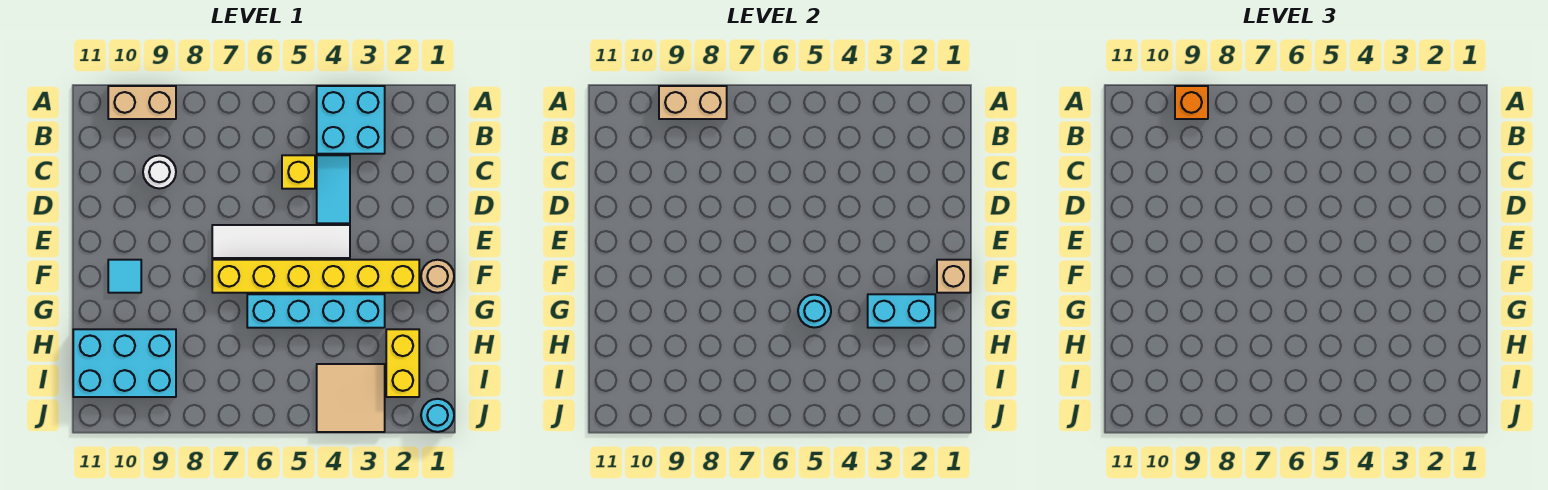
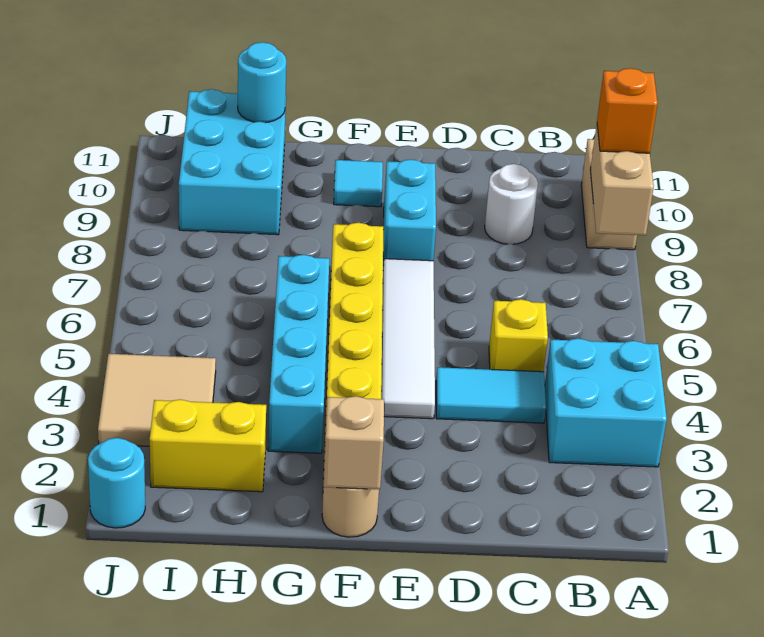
cyan brick G2:G3 level 2 -> cyan brick E8:E9 level 1
cyan round brick G5 level 2 -> cyan round brick H11 level 2

